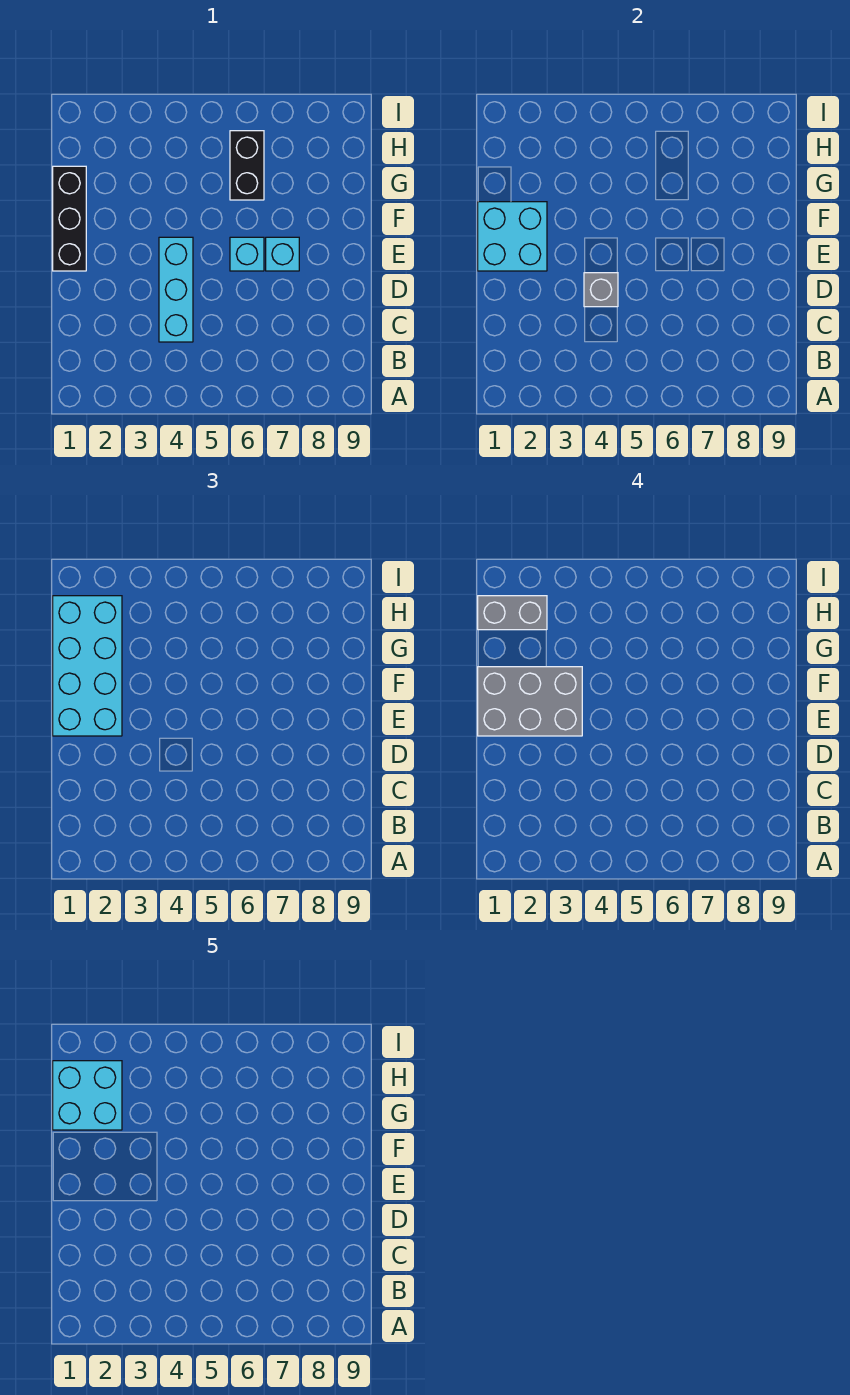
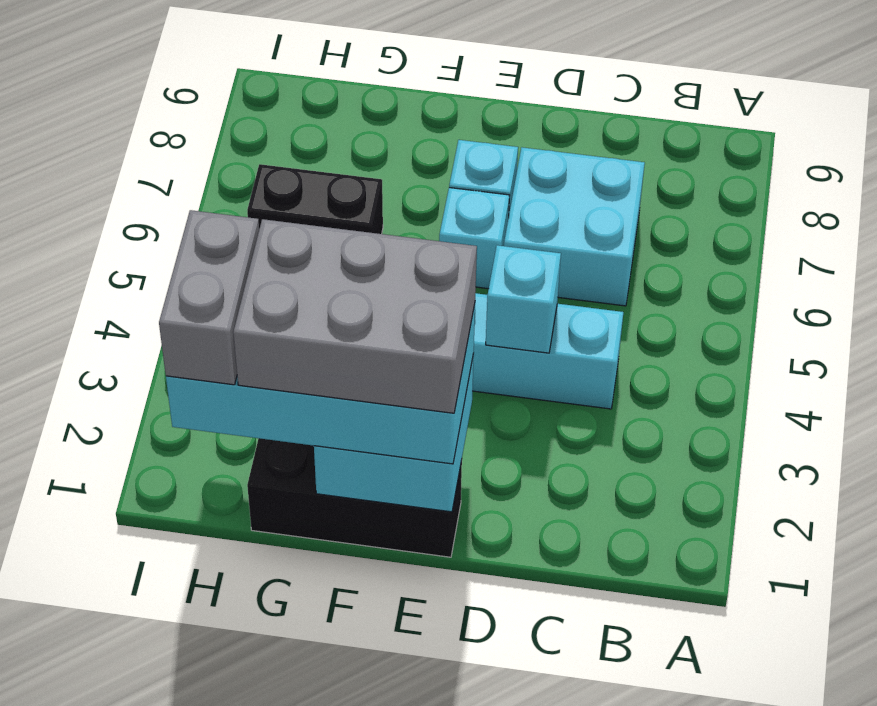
grey brick D4 level 2 -> cyan brick D4 level 2
grey brick E1:F3 level 4 -> grey brick E1:G2 level 4
cyan brick G1:H2 level 5 -> cyan brick C6:D7 level 1

